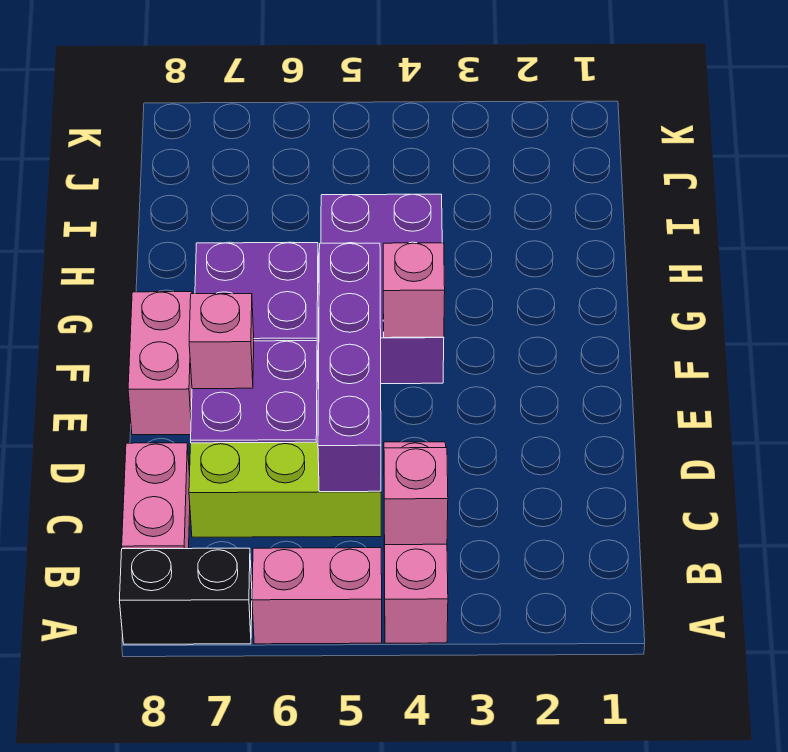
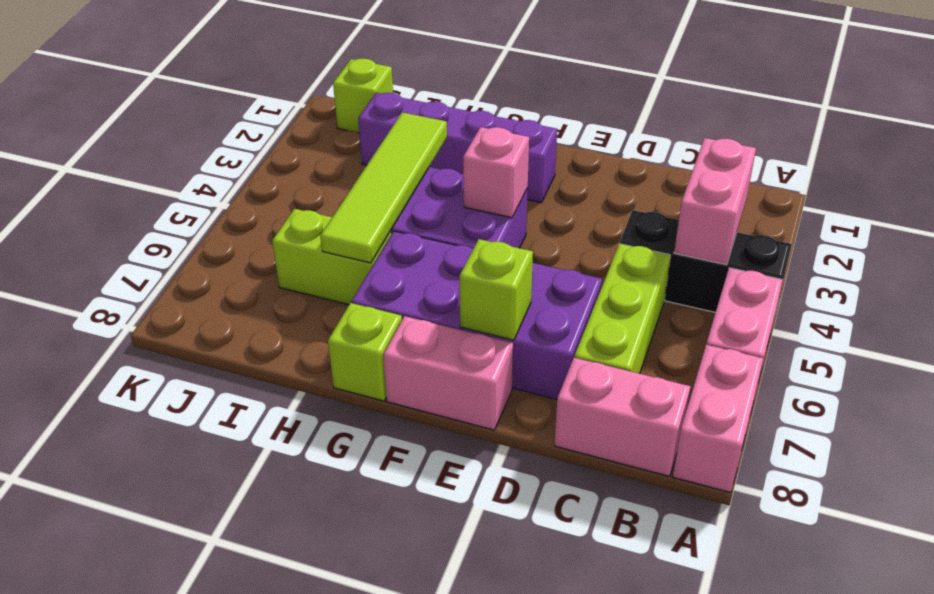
pink brick A4:C4 level 1 -> black brick A4:C4 level 1
black brick A7:A8 level 1 -> pink brick A7:A8 level 1
pink brick B4 level 2 -> pink brick B3:B4 level 2
purple brick C5:F5 level 2 -> purple brick F2:I2 level 1
pink brick E7 level 2 -> lime brick E7 level 2
none -> lime brick G8 level 1
none -> lime tile H3:H6 level 2
none -> lime brick H6:I6 level 1
none -> lime brick J1 level 1

